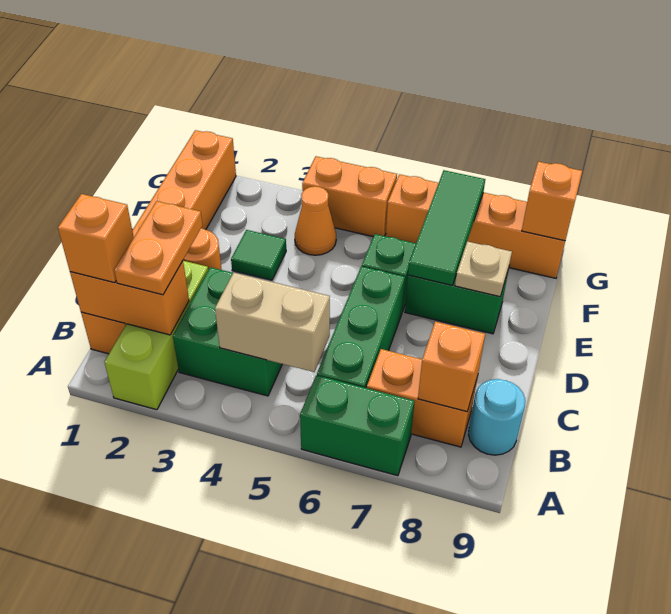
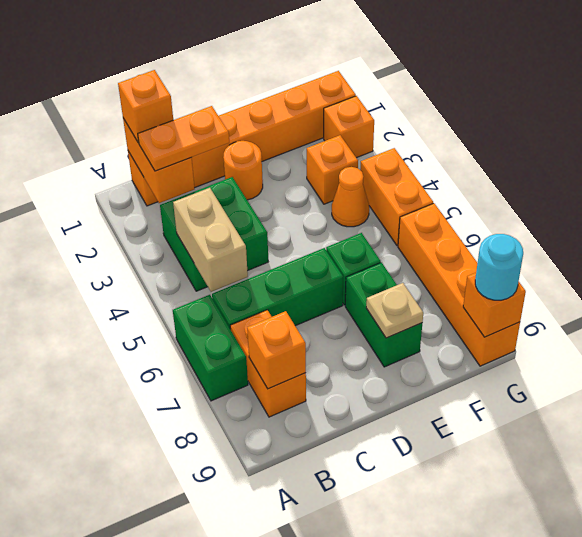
lime brick A2:C2 level 1 -> none
cyan round brick B9 level 1 -> cyan round brick G9 level 3
green tile E3 level 1 -> none
green tile E7:G7 level 2 -> none
none -> orange brick F3 level 1
none -> orange brick G2 level 1

